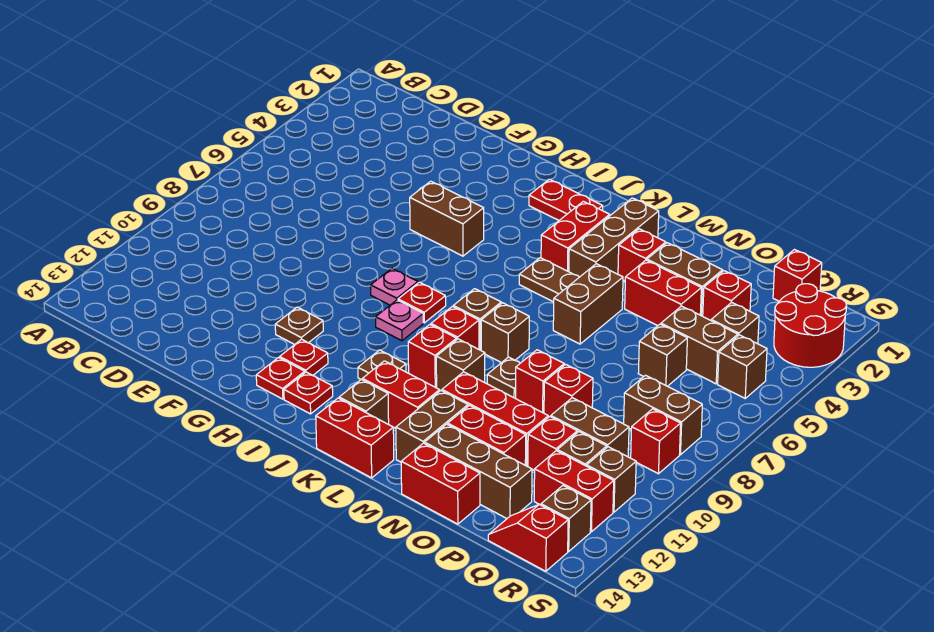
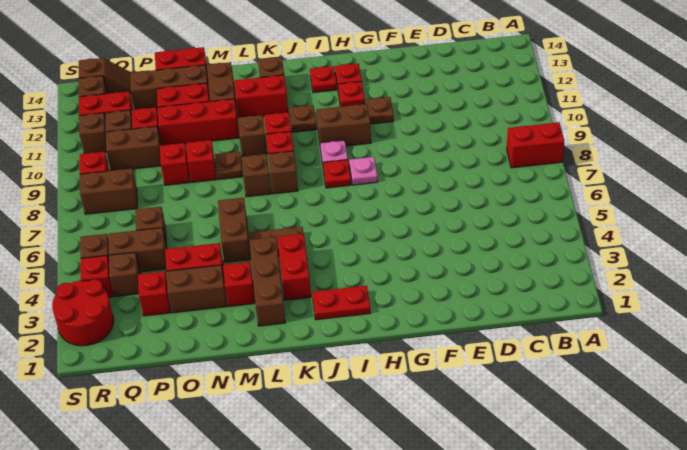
brown brick G5:H5 level 1 -> brown brick H10:I10 level 1
red brick K14:L14 level 1 -> red brick A8:B8 level 1
red brick Q1 level 1 -> red brick R4 level 1
red slope Q14:R14 level 1 top R -> brown slope Q14:R14 level 1 top R

